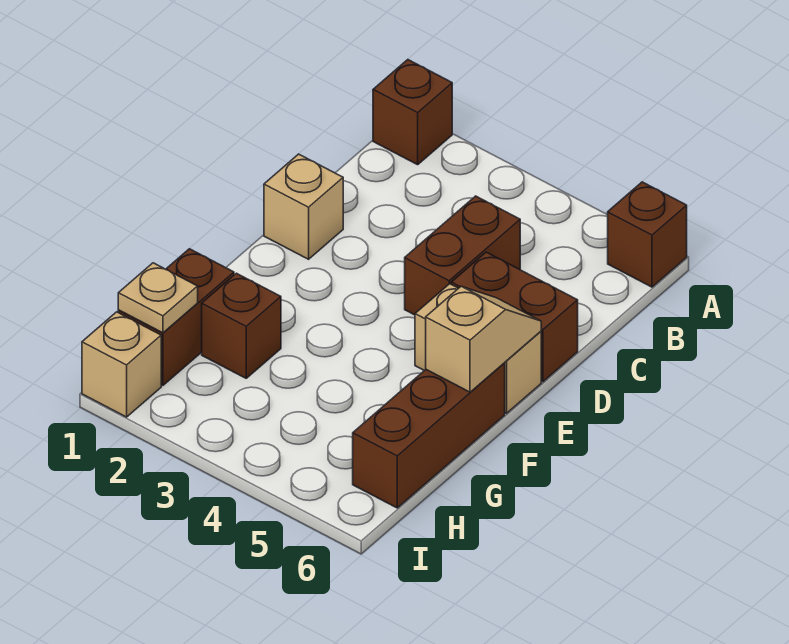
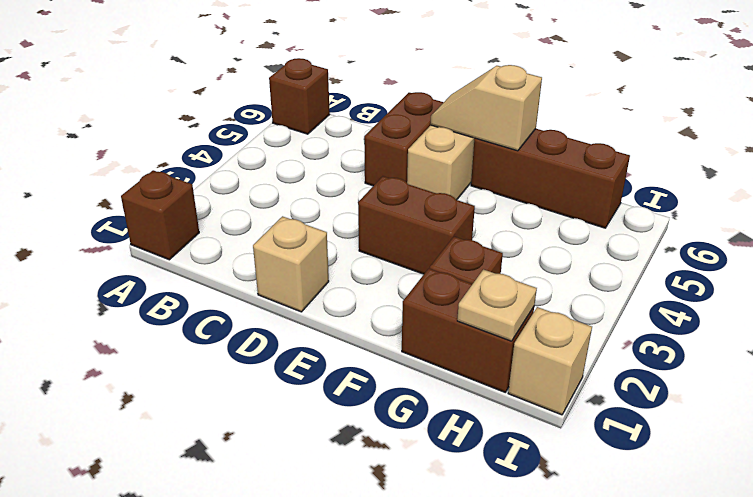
brown brick C4:D4 level 1 -> brown brick E3:F3 level 1

